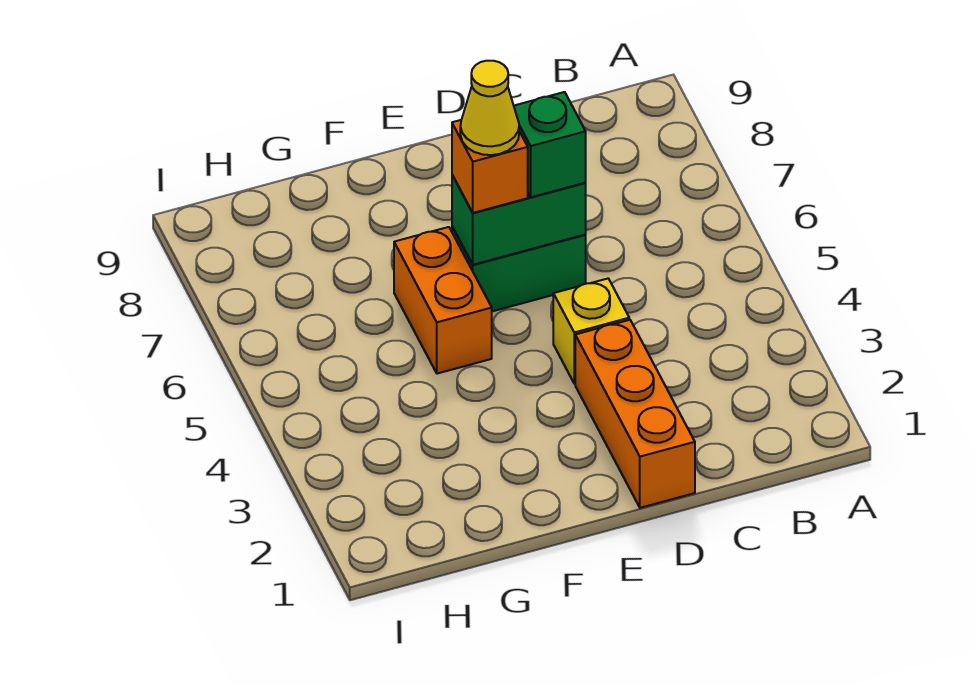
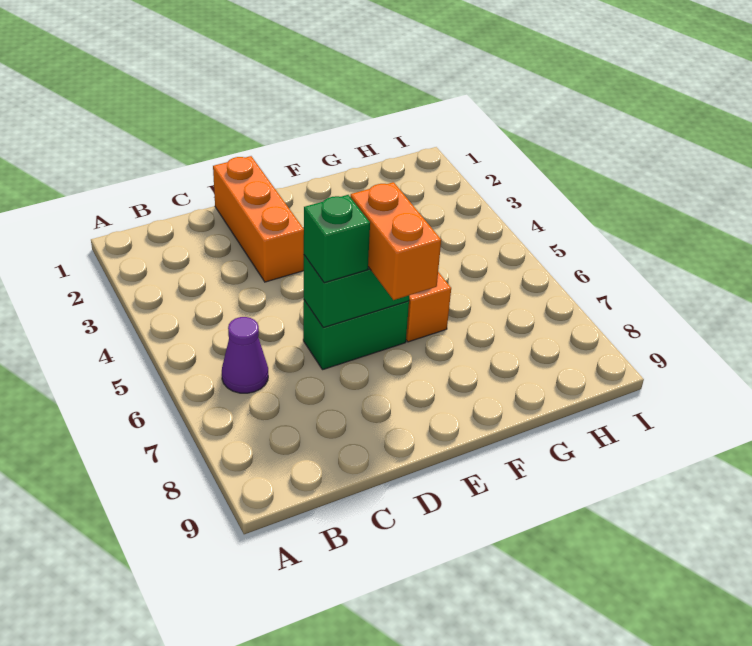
none -> purple cone B6 level 1
yellow brick D4 level 1 -> none
orange brick E6 level 3 -> orange brick E6:E7 level 3
yellow cone E6 level 4 -> none

